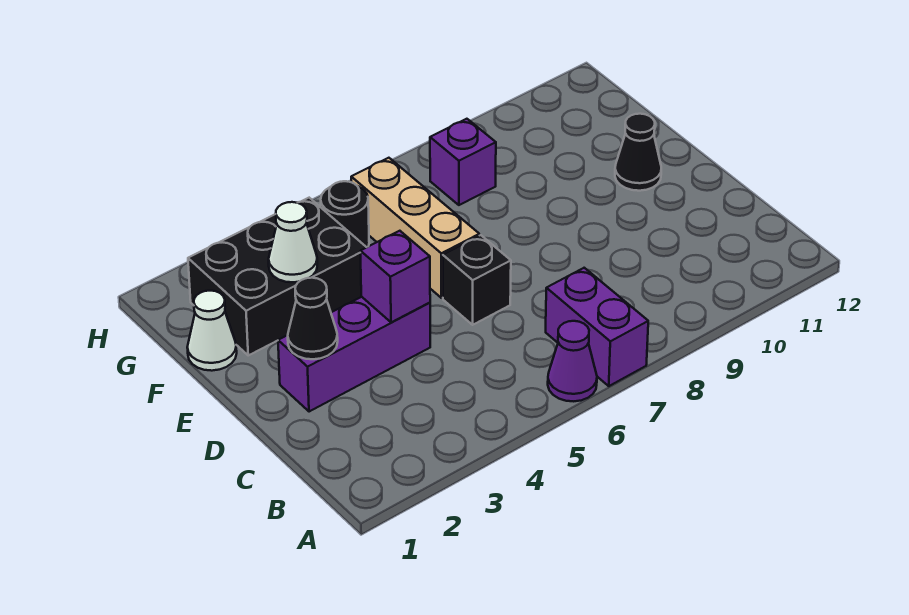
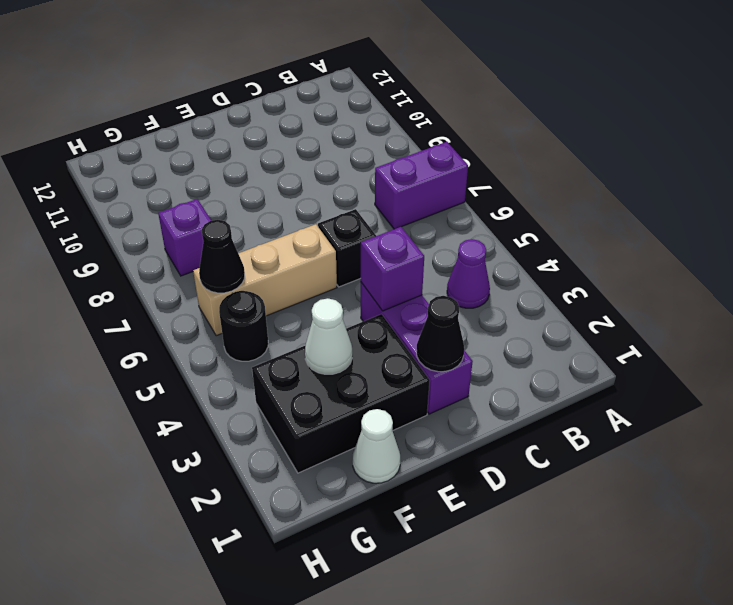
purple cone A6 level 1 -> purple cone B4 level 1
black cone E11 level 1 -> black cone G6 level 2
black brick F2:G4 level 1 -> black brick E2:G3 level 1

